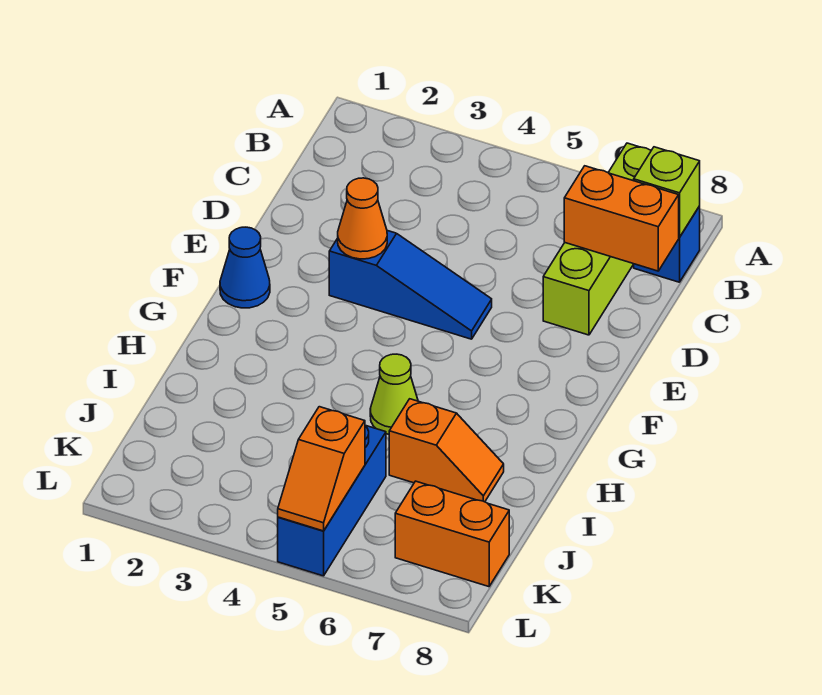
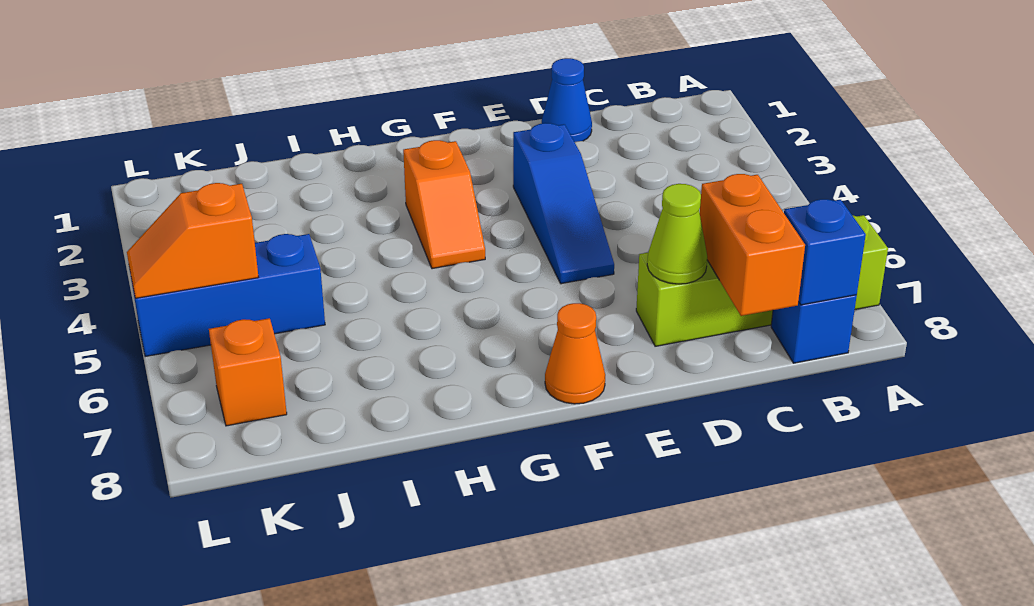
lime brick B8 level 2 -> blue brick B8 level 2
orange cone E3 level 2 -> orange cone F8 level 1
blue cone F1 level 1 -> blue cone D1 level 1
lime cone H5 level 1 -> lime cone D7 level 2
orange slope I6:I7 level 1 top 6 -> orange slope G3:G4 level 1 top 3
orange brick K7:K8 level 1 -> orange brick K7 level 1

